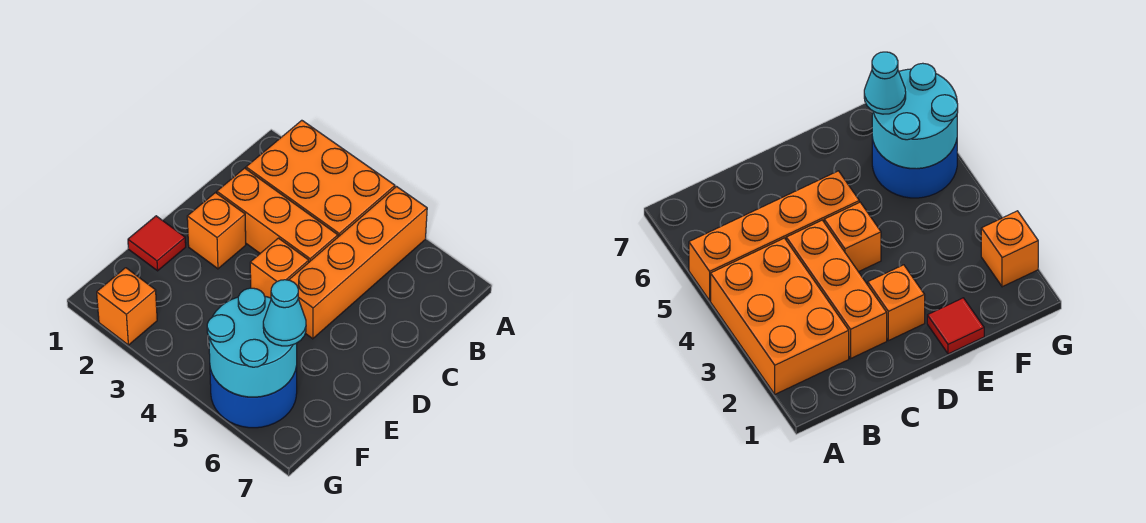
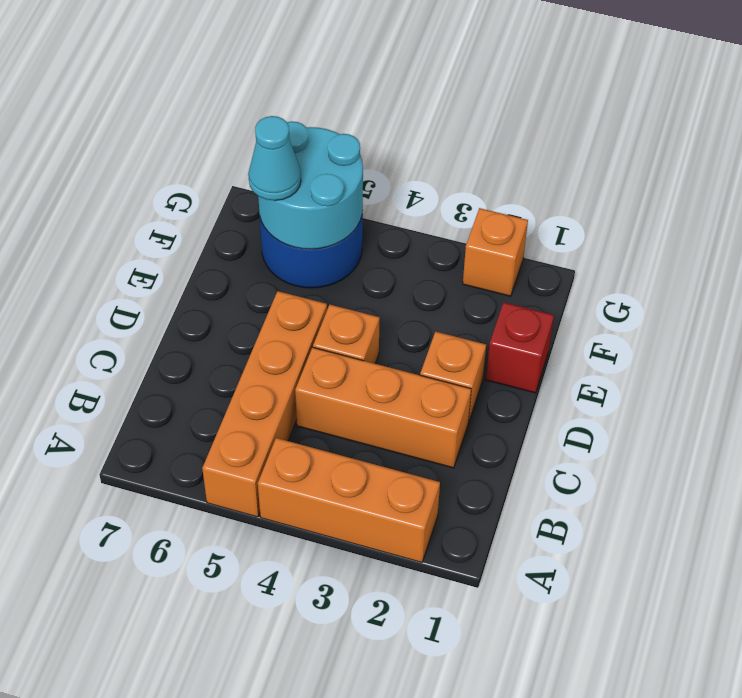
orange brick A2:B4 level 1 -> orange brick A2:A4 level 1
red tile E1 level 1 -> red brick E1 level 1

